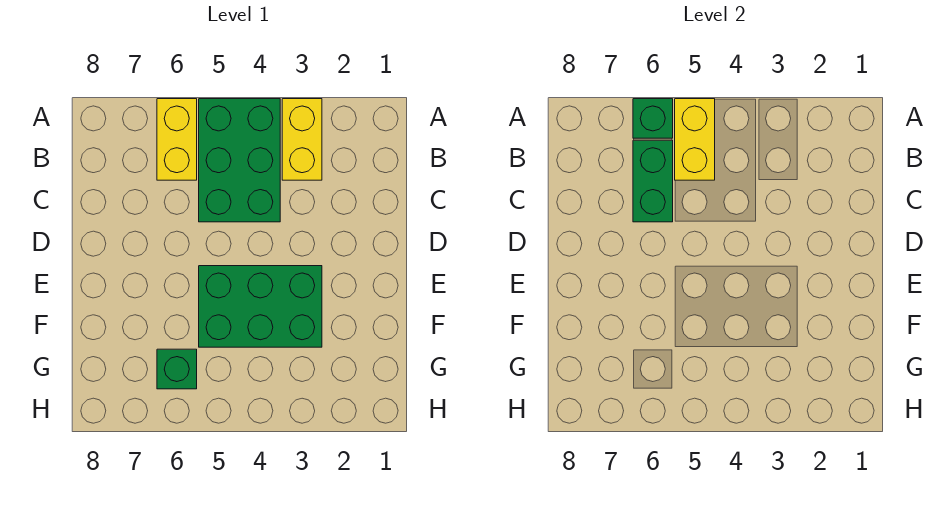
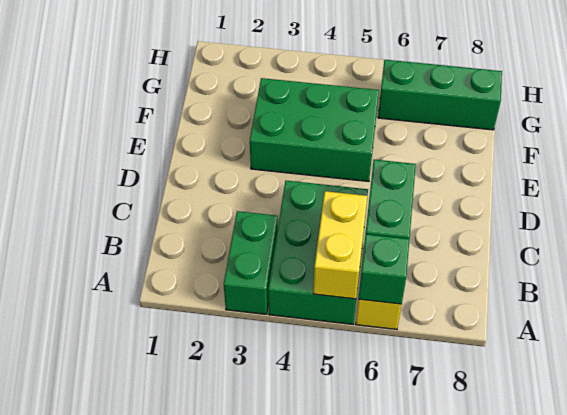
yellow brick A3:B3 level 1 -> green brick A3:B3 level 1
green brick G6 level 1 -> green brick G6:G8 level 1

